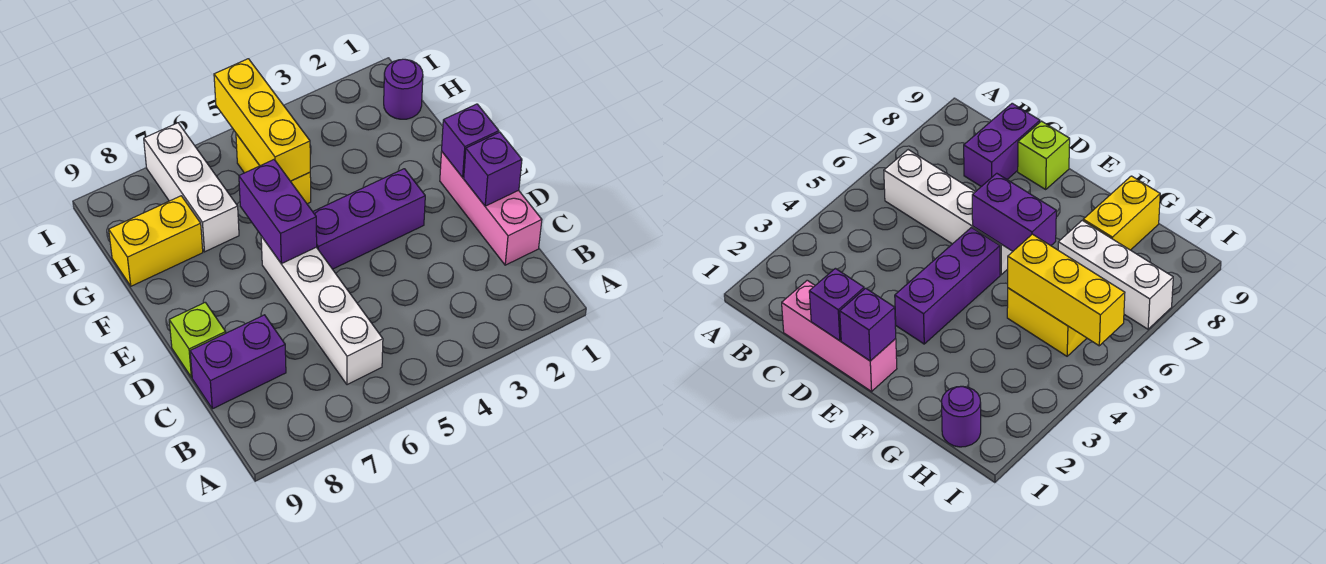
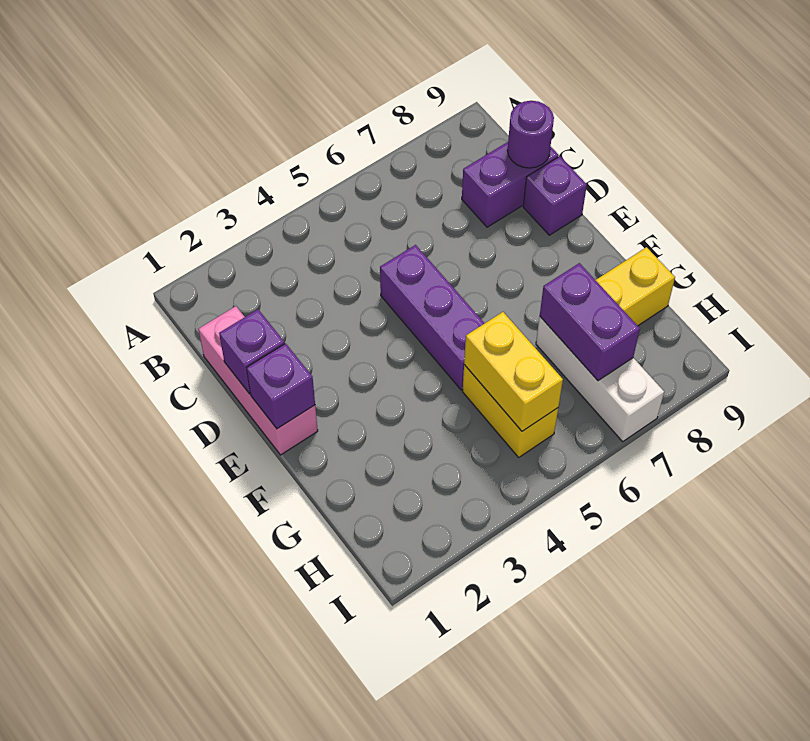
white brick B6:E6 level 1 -> none
lime brick D9 level 1 -> purple brick D9 level 1
purple brick E3:E5 level 1 -> purple brick D5:F5 level 1
purple brick E6:F6 level 2 -> purple brick G7:H7 level 2
yellow brick G5:I5 level 2 -> yellow brick G5:H5 level 2
purple round brick H1 level 1 -> purple round brick C9 level 2

